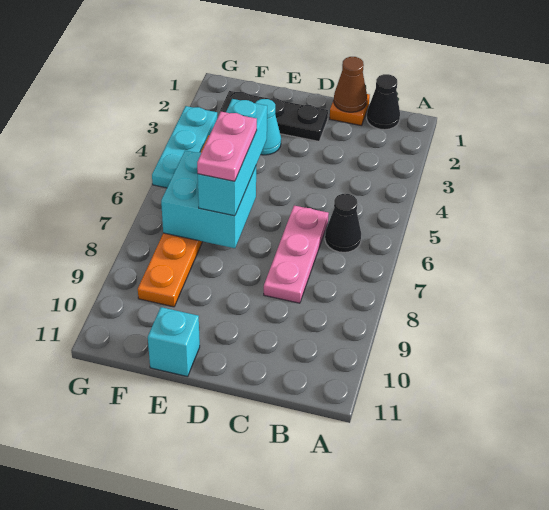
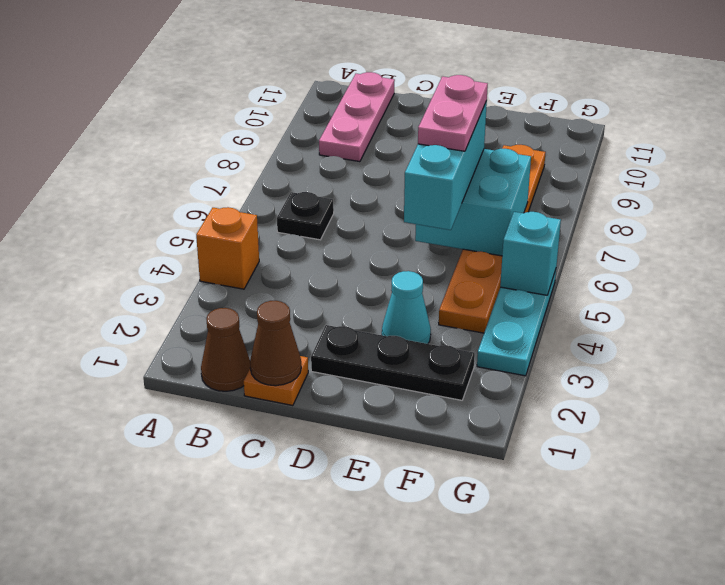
none -> orange brick A4 level 1
black cone B1 level 1 -> brown cone B1 level 1
black cone B6 level 1 -> black plate B6 level 1
pink plate C6:C8 level 1 -> pink plate B9:B11 level 1
cyan brick E11 level 1 -> cyan brick G5 level 2

